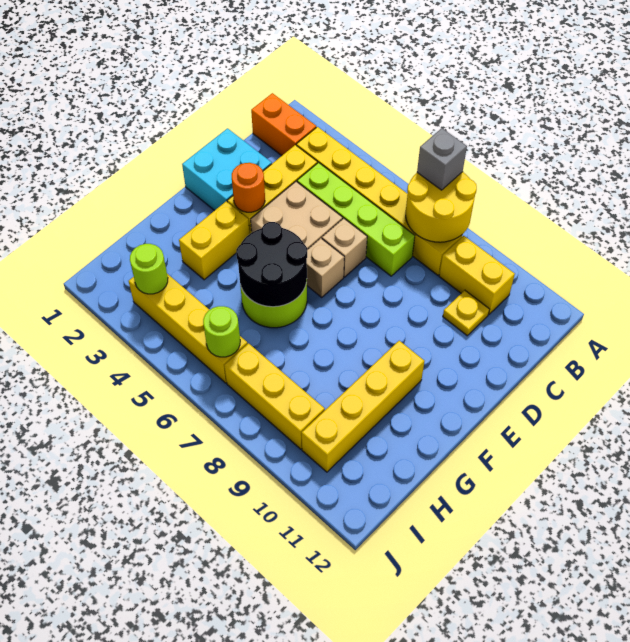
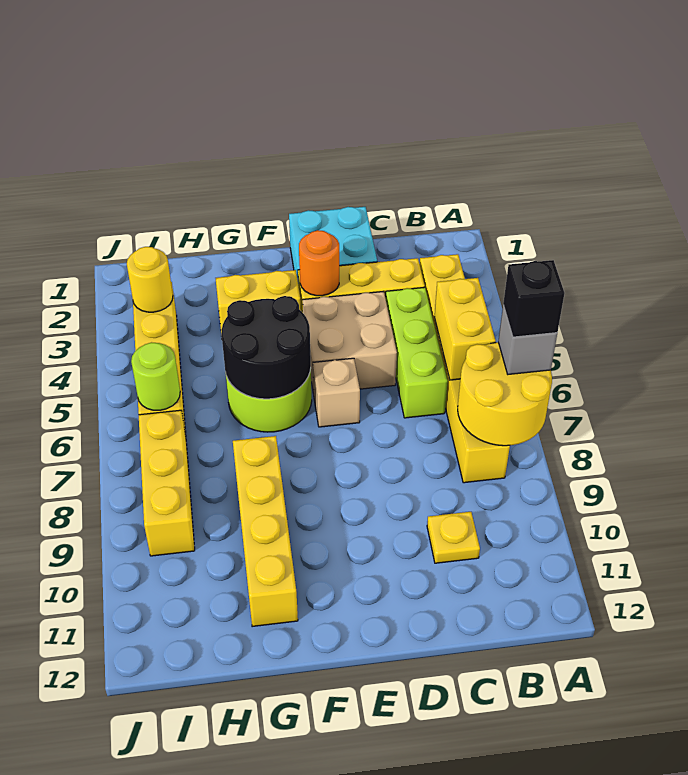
none -> black brick A7 level 4
orange brick B1:B2 level 1 -> none
yellow brick B9:B10 level 1 -> yellow brick B5:B6 level 2
lime brick C4:C7 level 1 -> lime brick C4:C6 level 1
tan brick D6 level 1 -> none
yellow brick F10:I10 level 1 -> yellow brick G8:G11 level 1
lime round brick I3 level 2 -> yellow round brick I3 level 2

